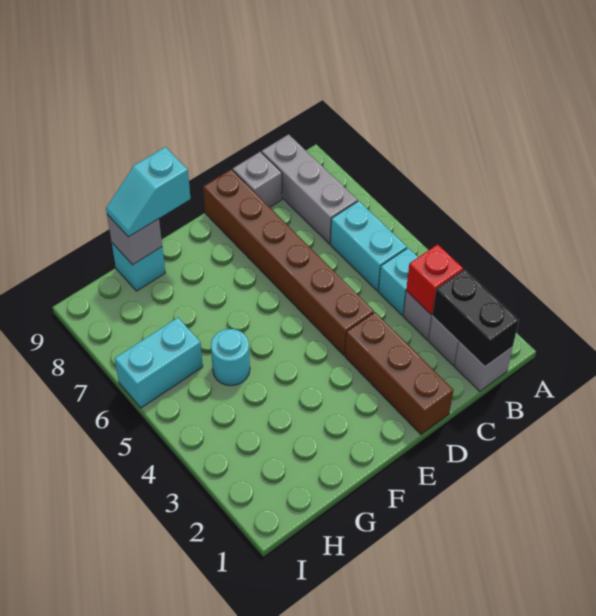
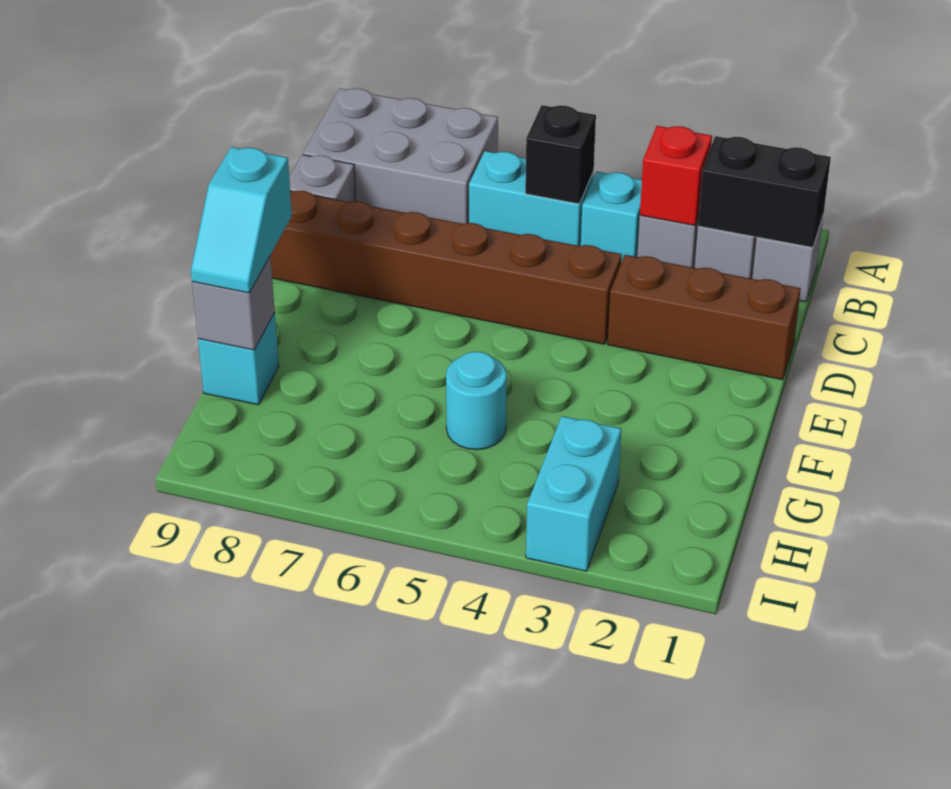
none -> black brick B5 level 2
grey brick B7:B9 level 1 -> grey brick A7:B9 level 1
cyan brick H6:I6 level 1 -> cyan brick H3:I3 level 1

